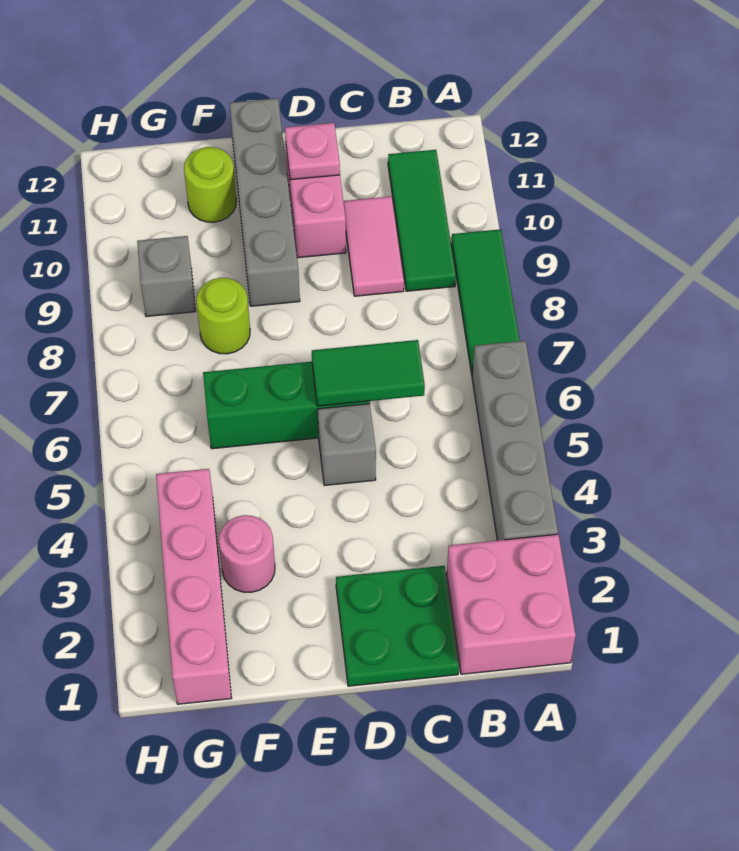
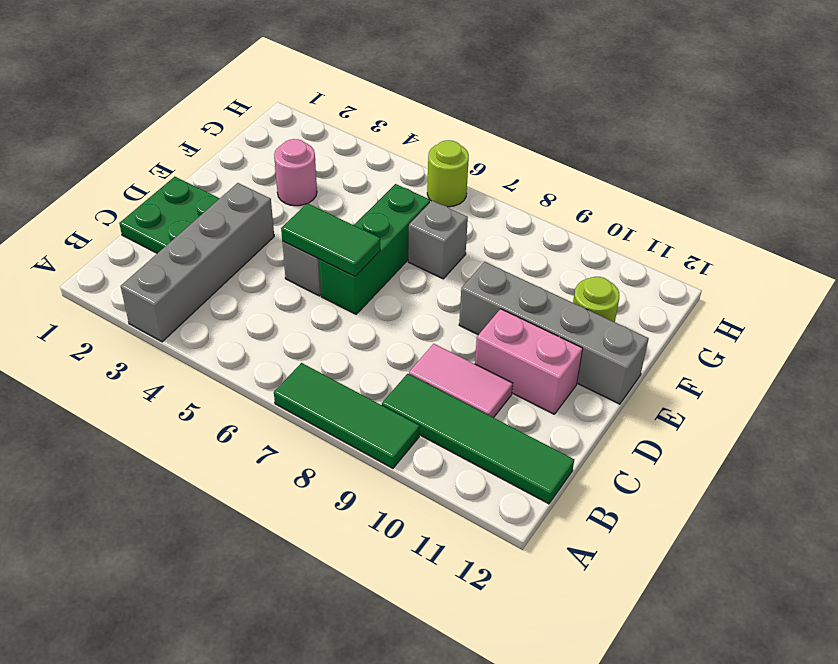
pink brick A1:B2 level 1 -> none
grey brick A3:A6 level 1 -> grey brick A3:D3 level 1
green tile B9:B11 level 1 -> green tile B9:B12 level 1
green tile C6:D6 level 2 -> green tile D5:D6 level 2
pink plate D11 level 2 -> none
lime round brick F8 level 1 -> lime round brick H6 level 1
pink brick G1:G4 level 1 -> none
grey brick G9 level 1 -> grey brick F7 level 1

